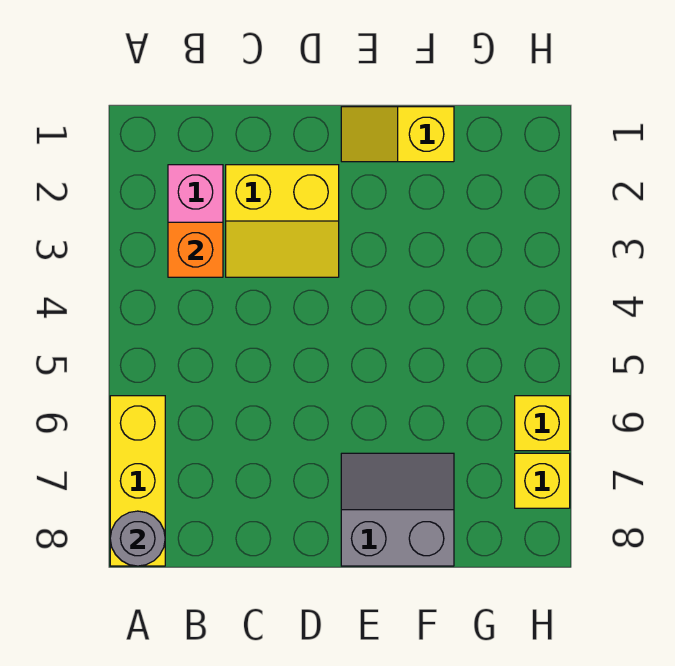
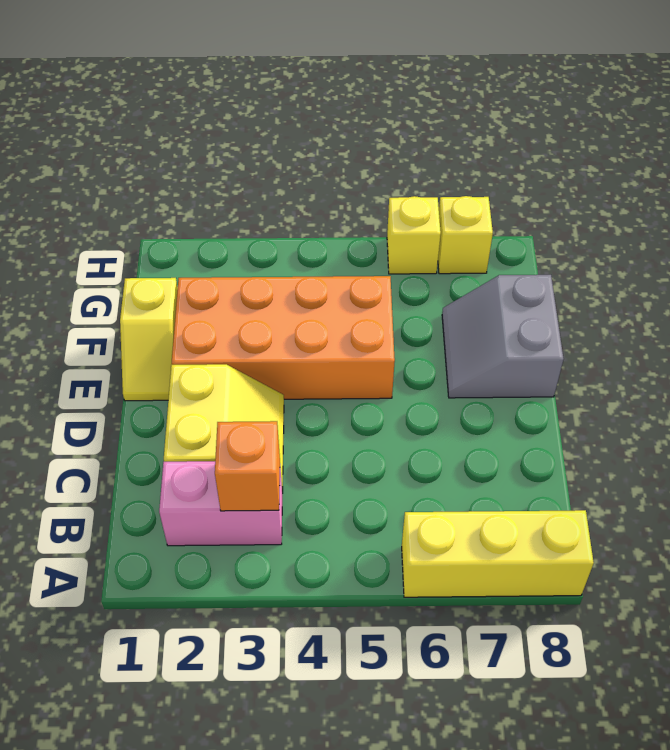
grey round brick A8 level 2 -> none
none -> orange brick E2:F5 level 1

